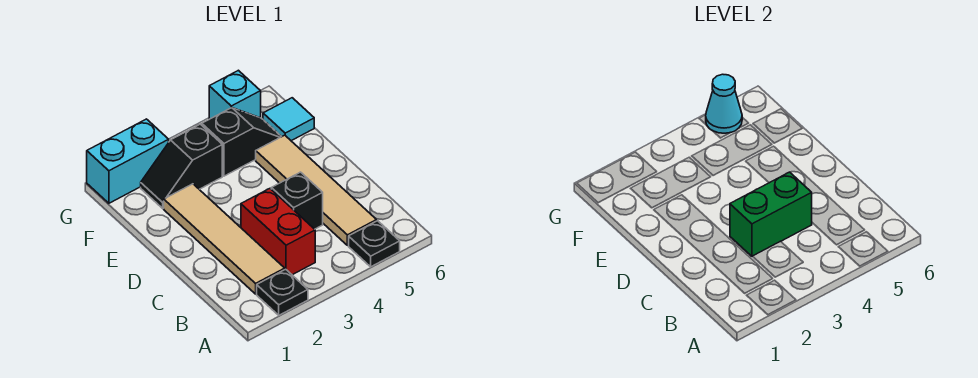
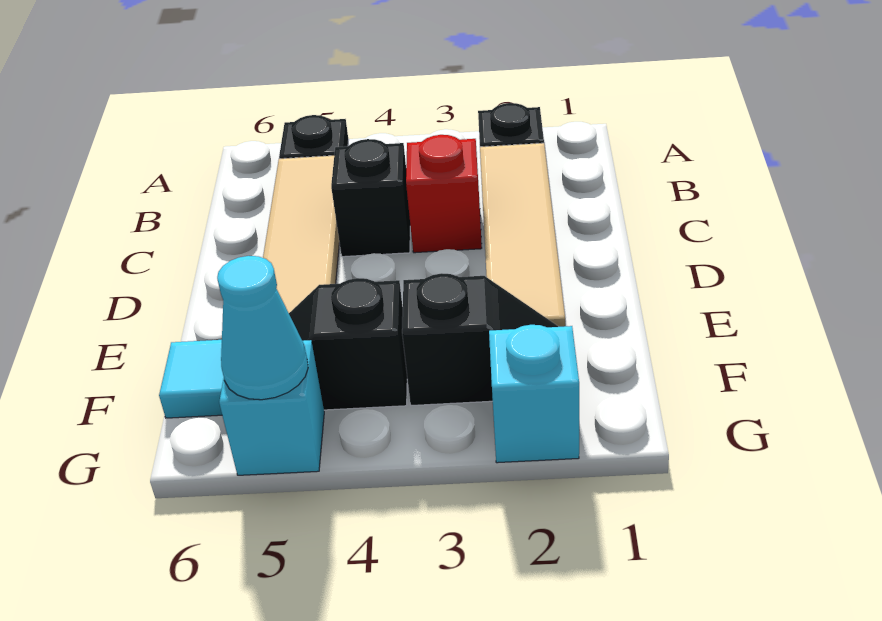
red brick B3:C3 level 1 -> red brick C3 level 1
green brick C3:C4 level 2 -> none
cyan brick G1:G2 level 1 -> cyan brick G2 level 1

